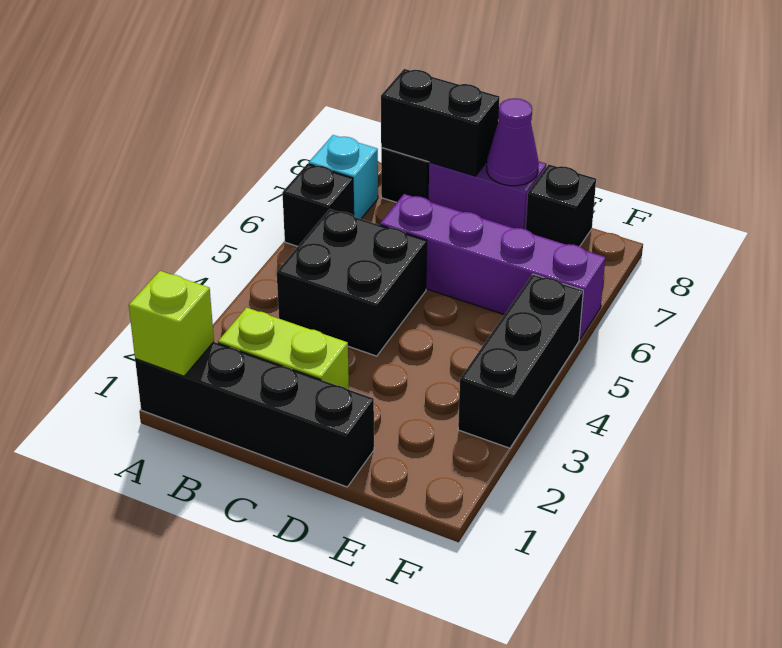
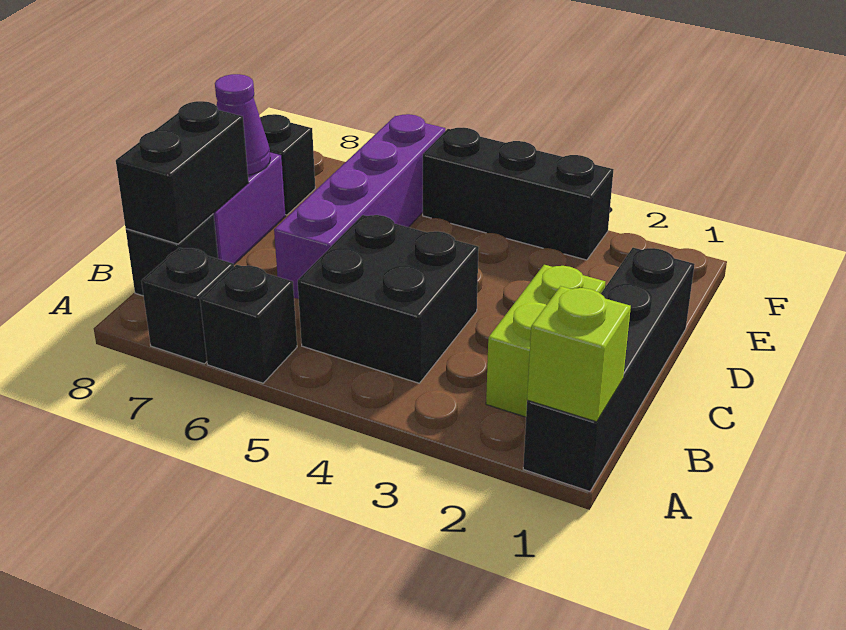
cyan brick A7 level 1 -> black brick A7 level 1

